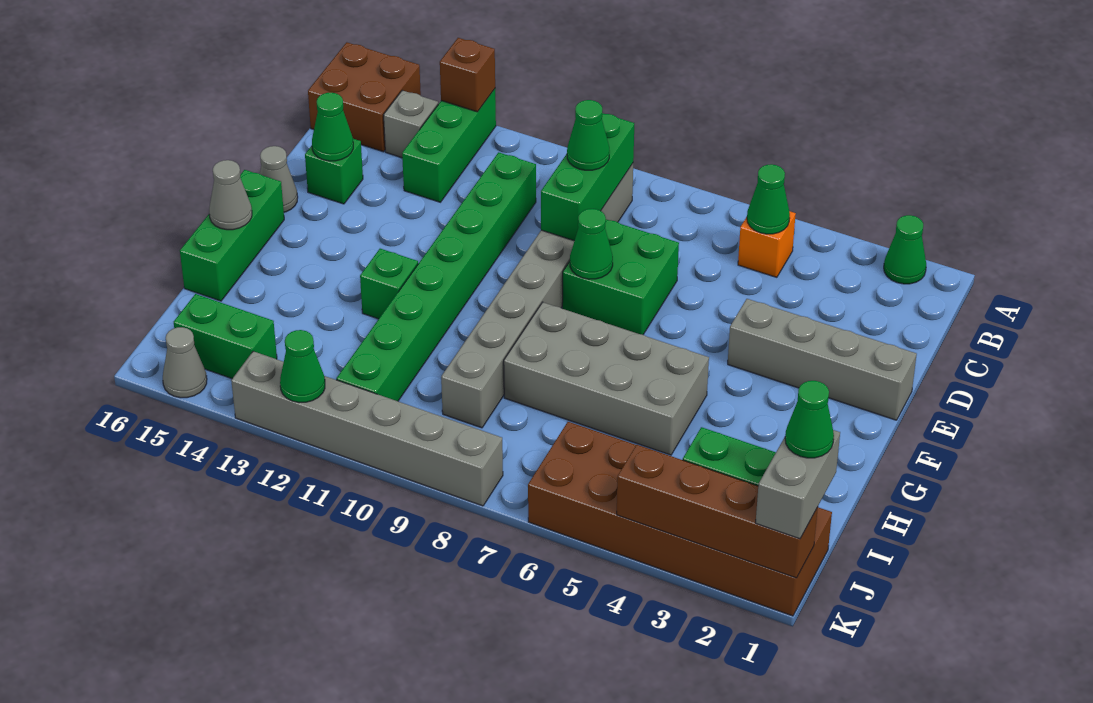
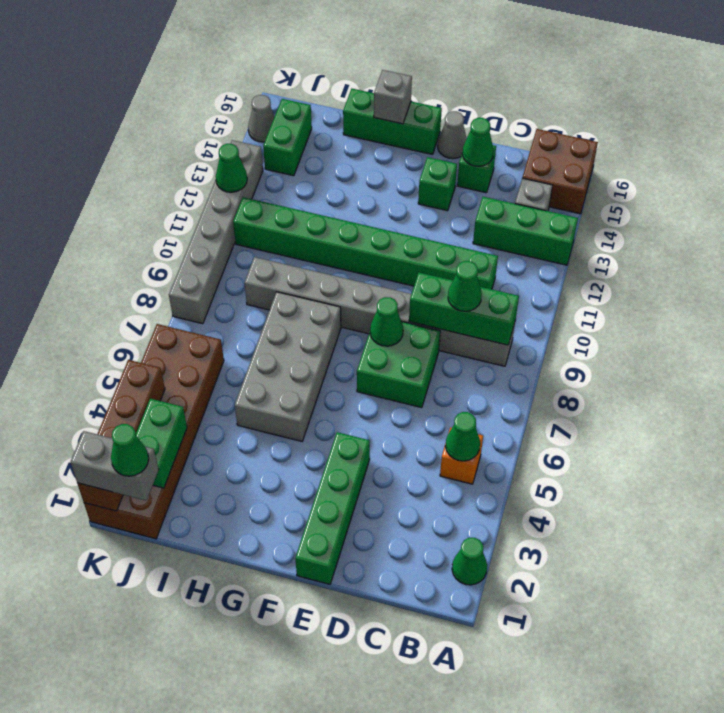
brown brick A13 level 2 -> none
grey brick E1:E4 level 1 -> green brick E1:E4 level 1
green brick G12 level 1 -> green brick E14 level 1
grey cone G16 level 2 -> grey brick G16 level 2

